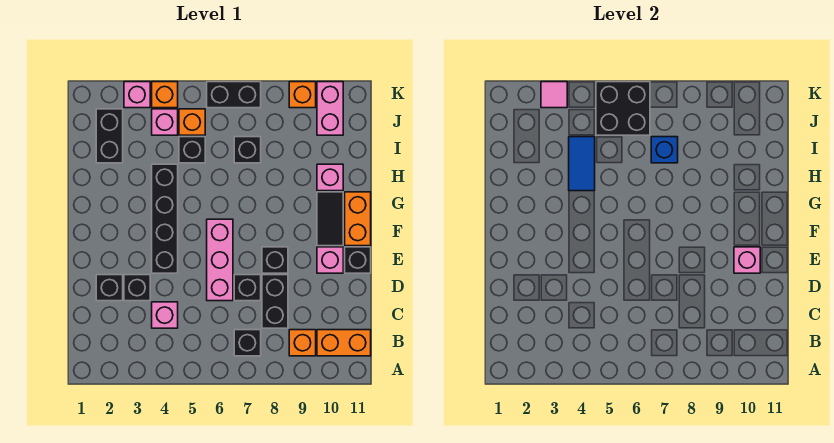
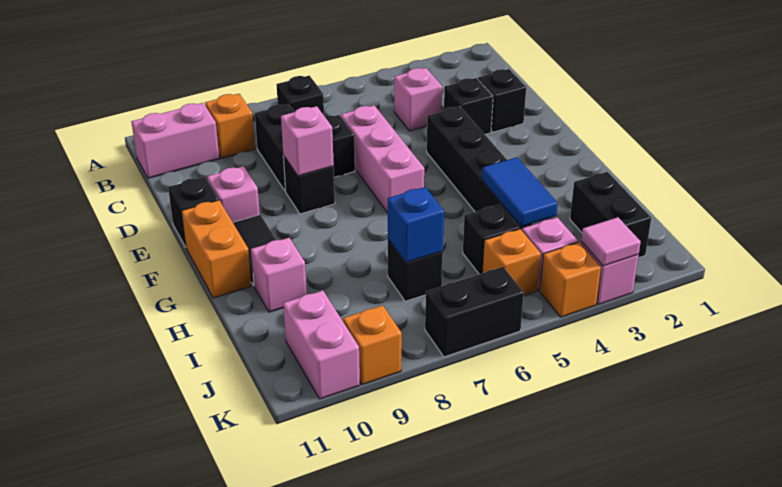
orange brick B10:B11 level 1 -> pink brick B10:B11 level 1
pink brick E10 level 2 -> pink brick E8 level 2
black brick J5:K6 level 2 -> none

